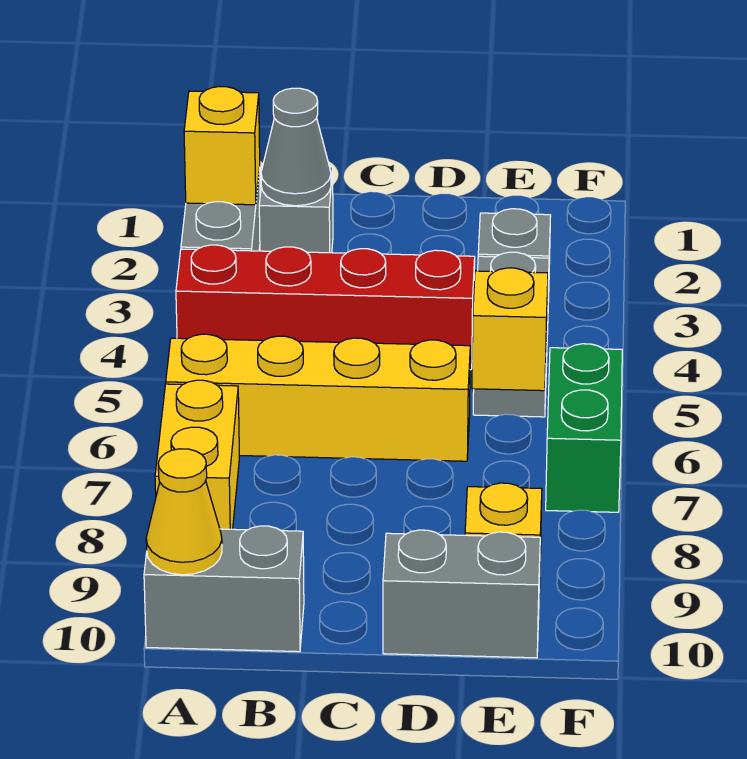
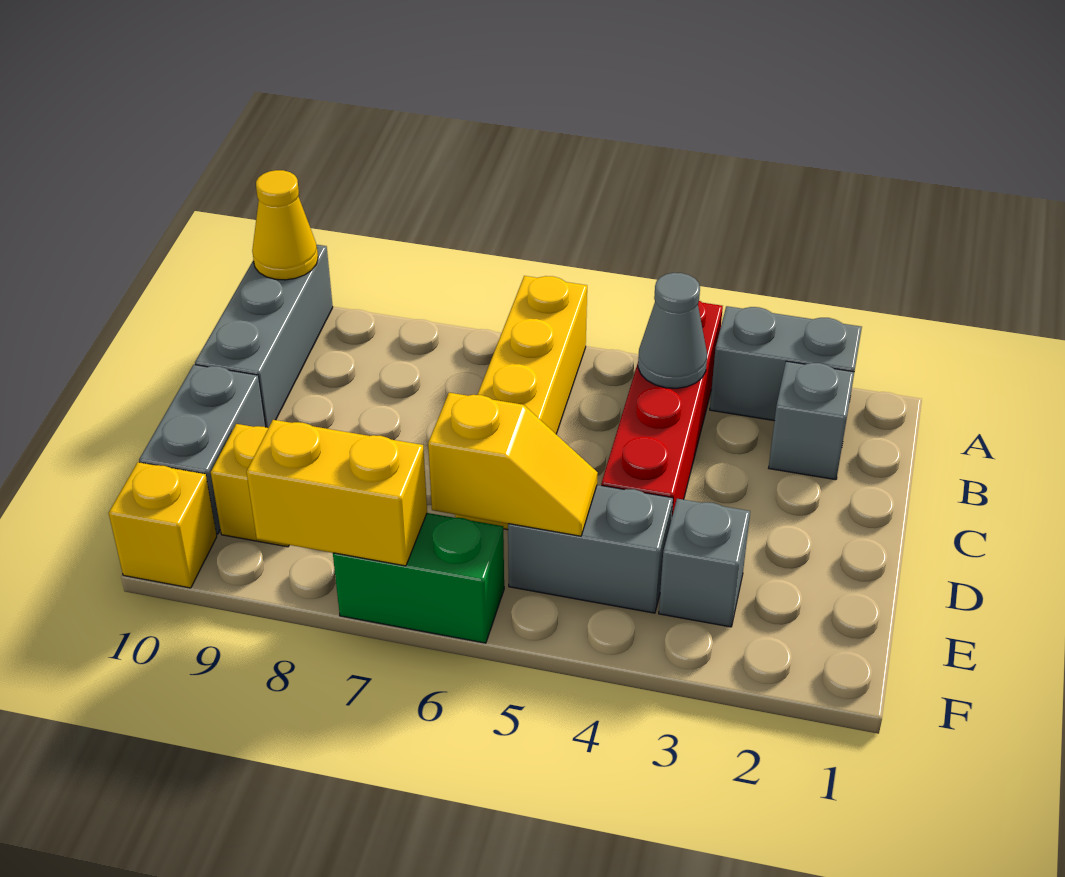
yellow brick A2 level 2 -> yellow brick F10 level 1
yellow brick A7:A8 level 1 -> yellow brick F7:F8 level 2
grey brick A10:B10 level 1 -> grey brick A10:C10 level 1
grey cone B2 level 2 -> grey cone B4 level 2

